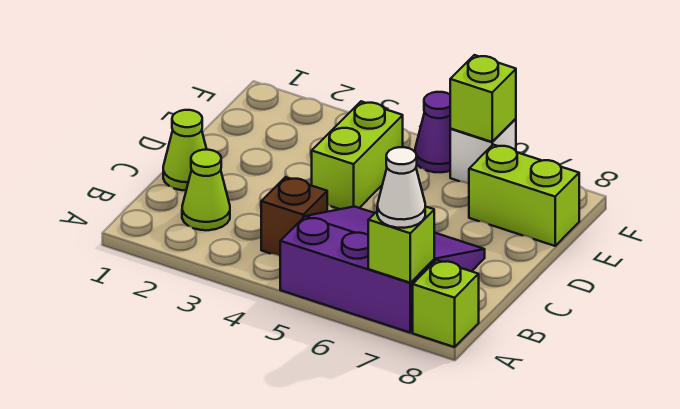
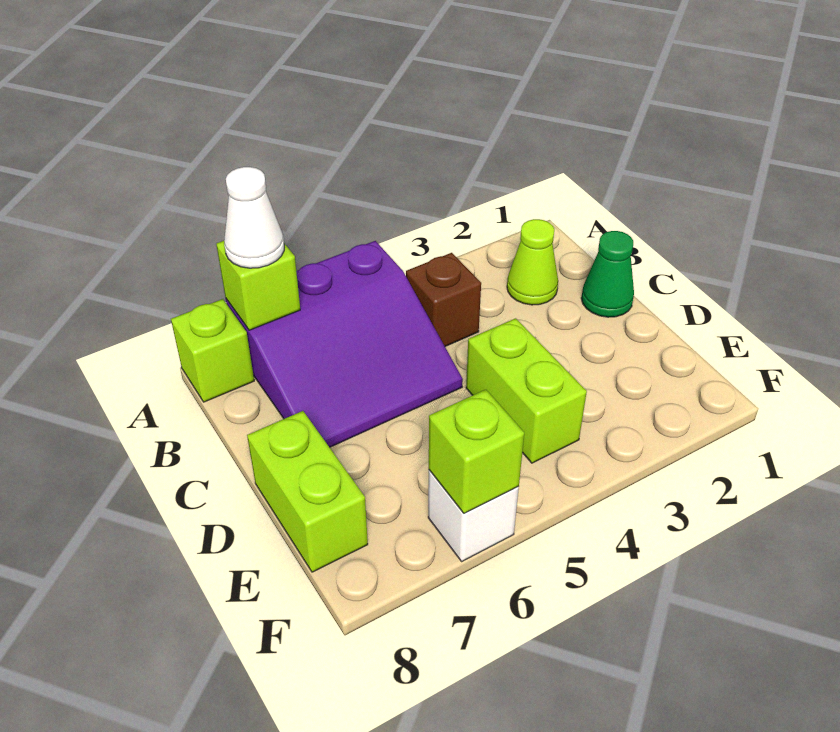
lime cone C1 level 1 -> green cone C1 level 1
lime brick E7:E8 level 1 -> lime brick D8:E8 level 1
purple cone F5 level 1 -> none

